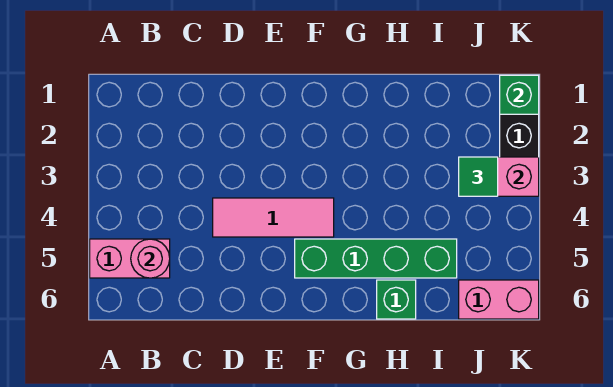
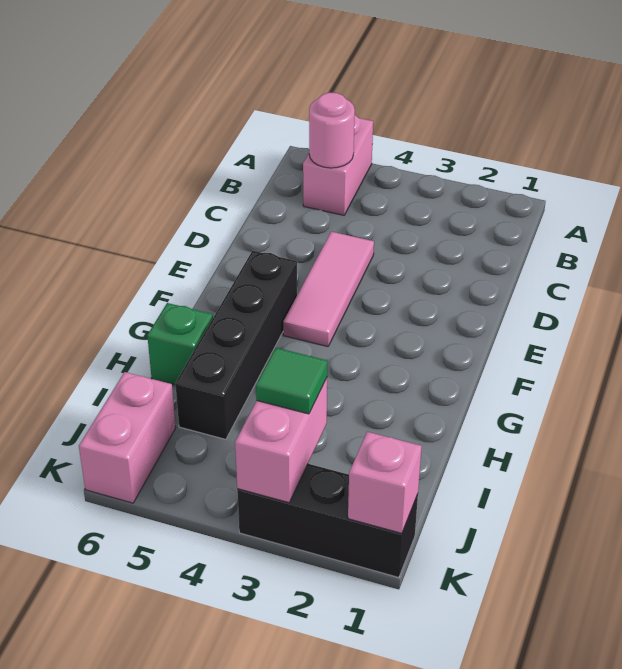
green brick F5:I5 level 1 -> black brick F5:I5 level 1
green brick K1 level 2 -> pink brick K1 level 2

